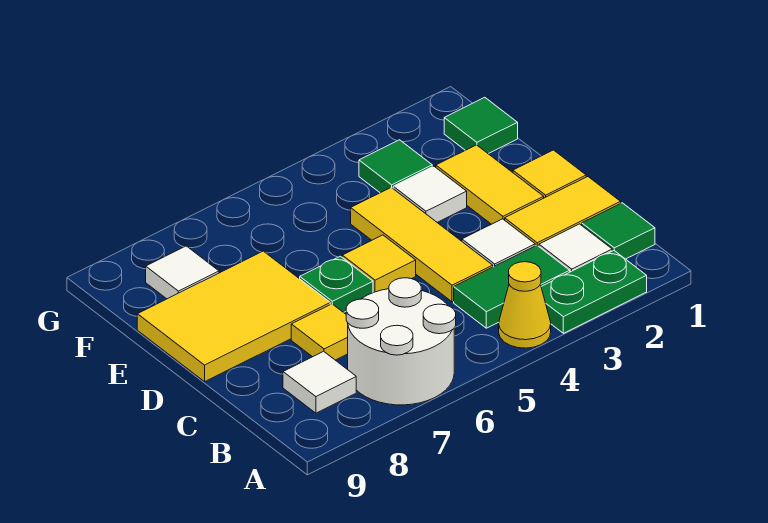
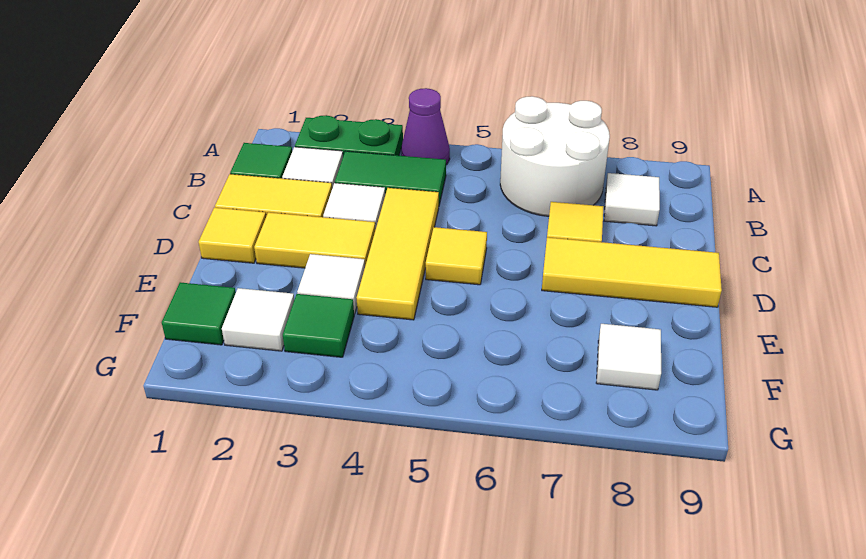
yellow cone A4 level 1 -> purple cone A4 level 1
yellow tile D2:E2 level 1 -> yellow tile D2:D3 level 1
green plate D6 level 1 -> none
yellow tile D7:E9 level 1 -> yellow tile D7:D9 level 1
none -> white tile F2 level 1

